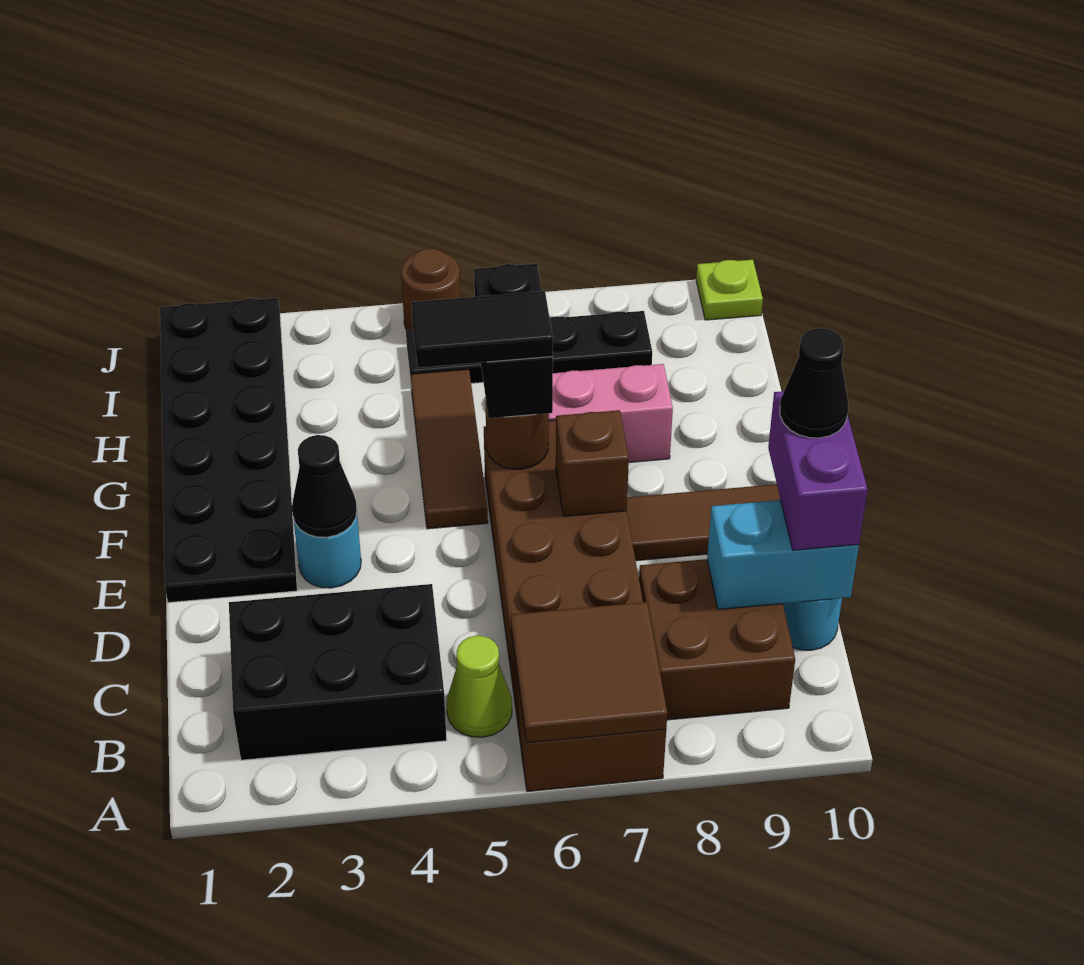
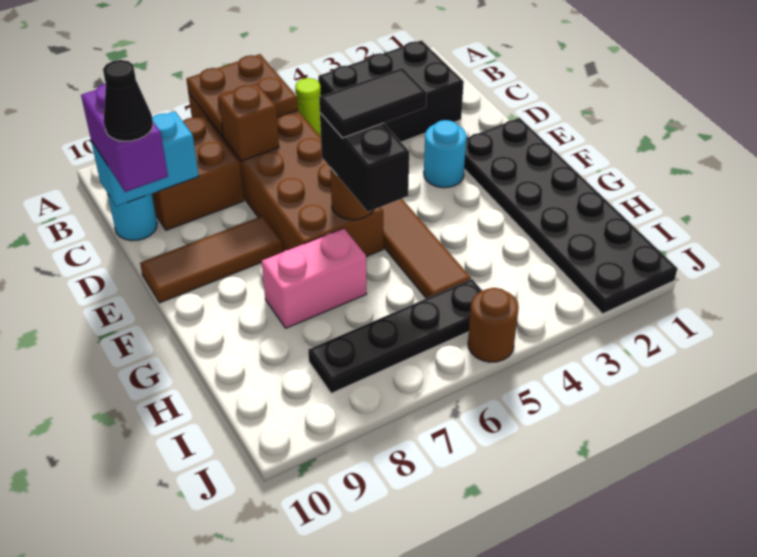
brown tile A6:B7 level 2 -> brown plate A6:B7 level 2
black cone E3 level 2 -> none
brown brick E7 level 2 -> brown brick C7 level 2
lime plate J10 level 1 -> none

